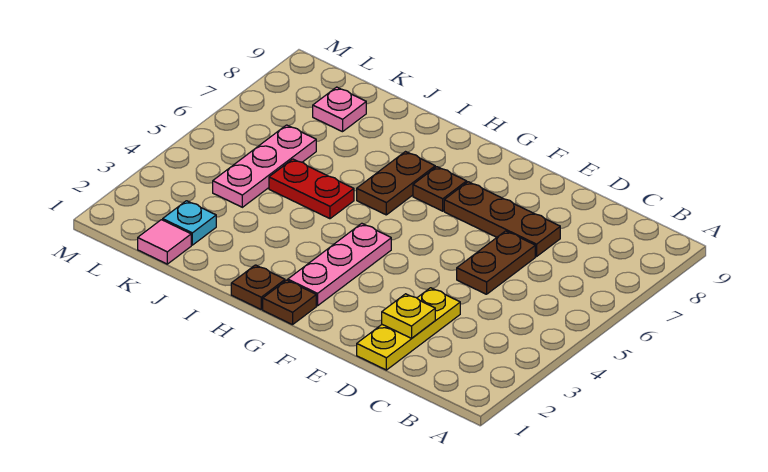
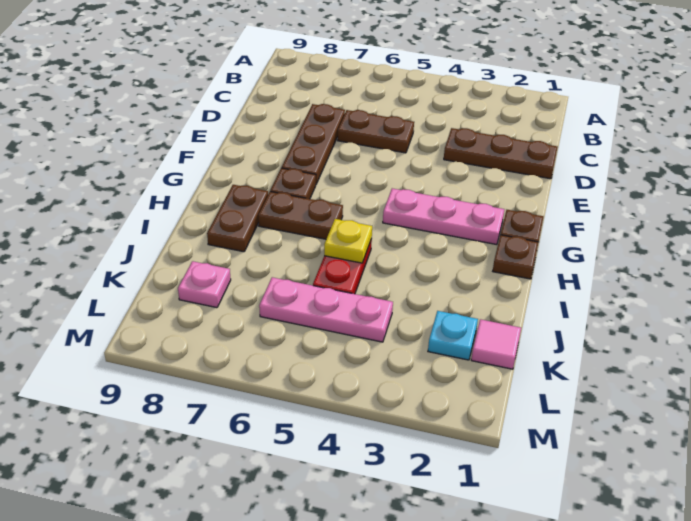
yellow plate D1:D3 level 1 -> brown plate D1:D3 level 1
yellow plate D2 level 2 -> yellow plate I5 level 2
none -> brown plate H8:I8 level 1

